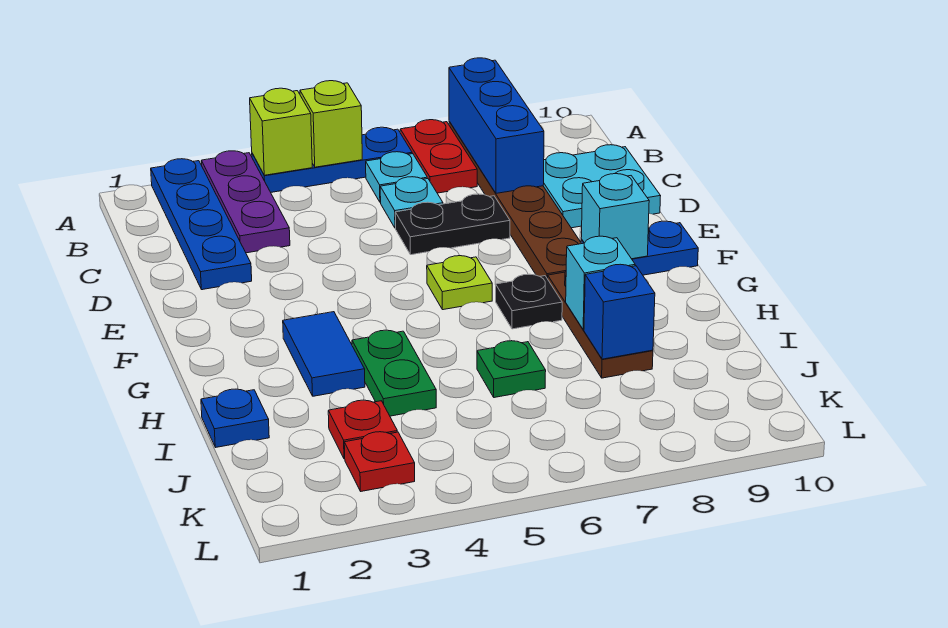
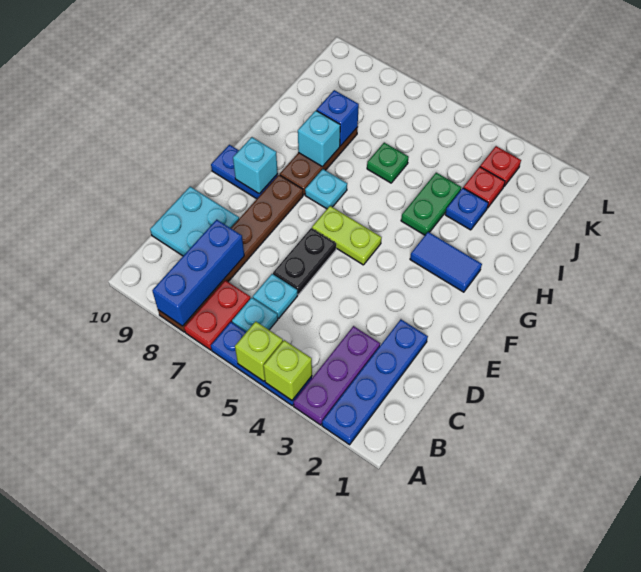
black plate D6:D7 level 1 -> black plate D6:E6 level 1
lime plate F6 level 1 -> lime plate F5:F6 level 1
blue tile G3:H3 level 1 -> blue tile G2:G3 level 1
black plate G7 level 1 -> cyan plate G7 level 1
blue plate I1 level 1 -> blue plate I3 level 1

